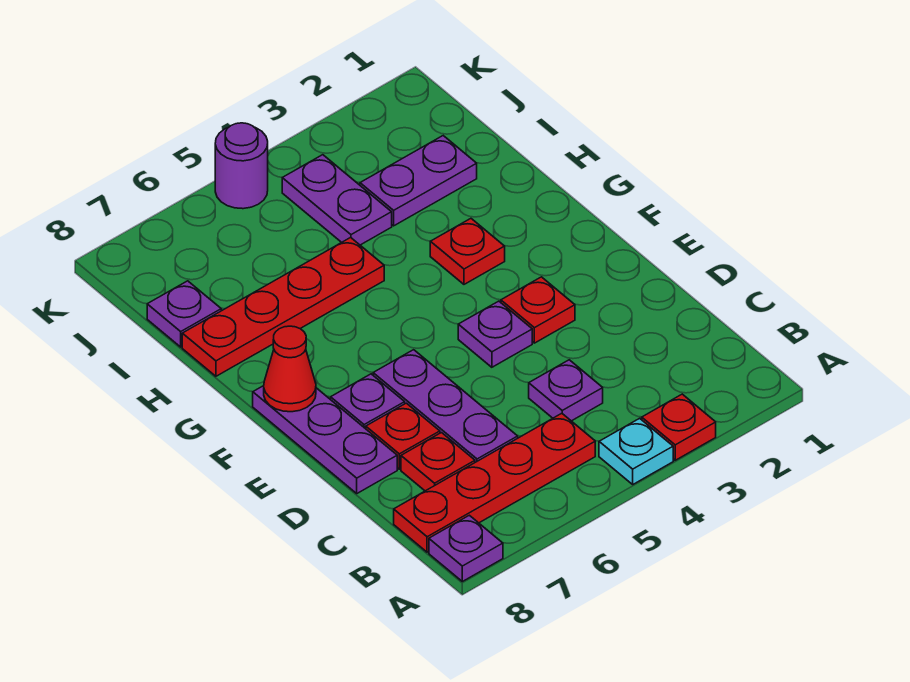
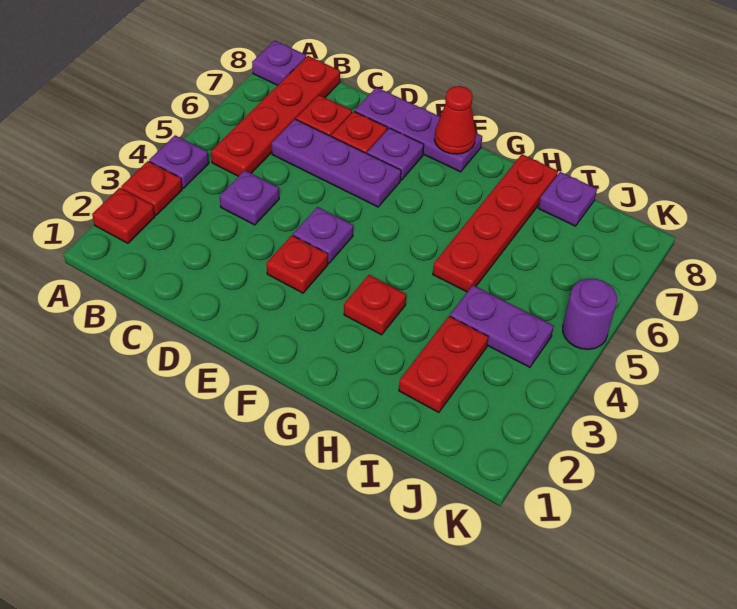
none -> red plate A2 level 1
cyan plate A4 level 1 -> purple plate A4 level 1
purple plate I2:I3 level 1 -> red plate I2:I3 level 1

